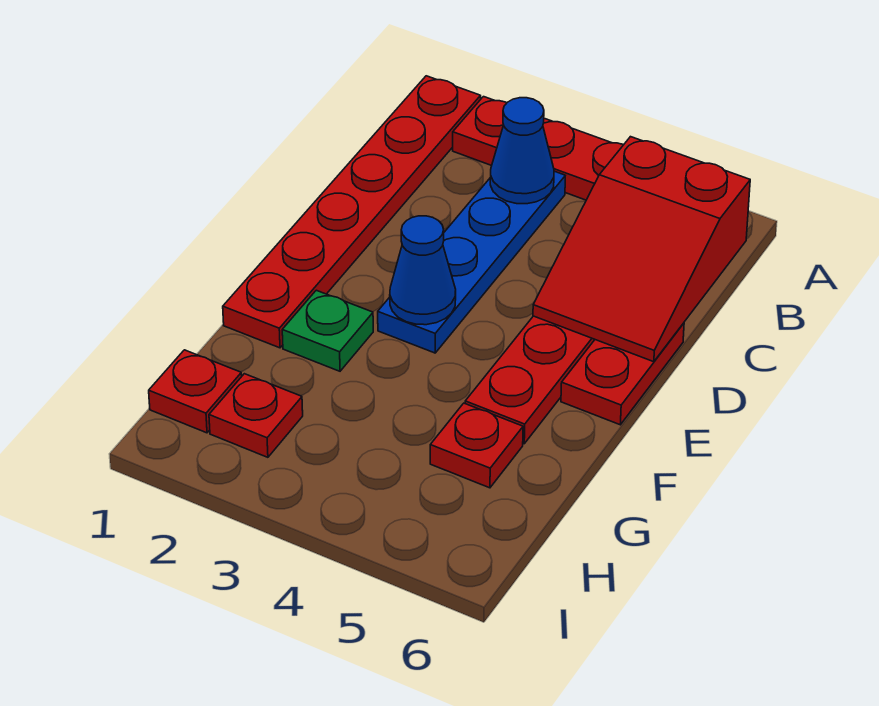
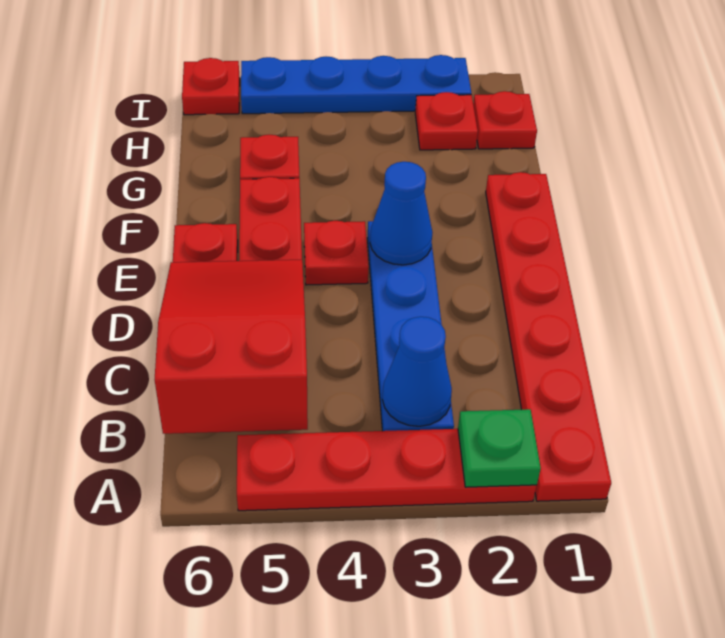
none -> red plate E4 level 1
green plate F2 level 1 -> green plate A2 level 2
none -> blue plate I2:I5 level 1
none -> red plate I6 level 1

